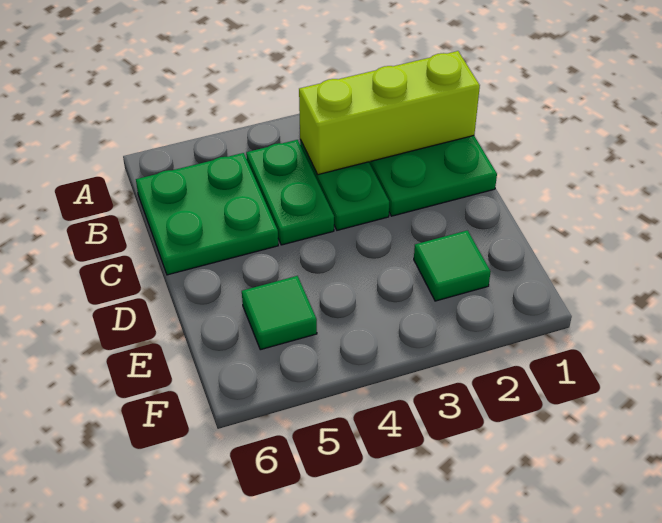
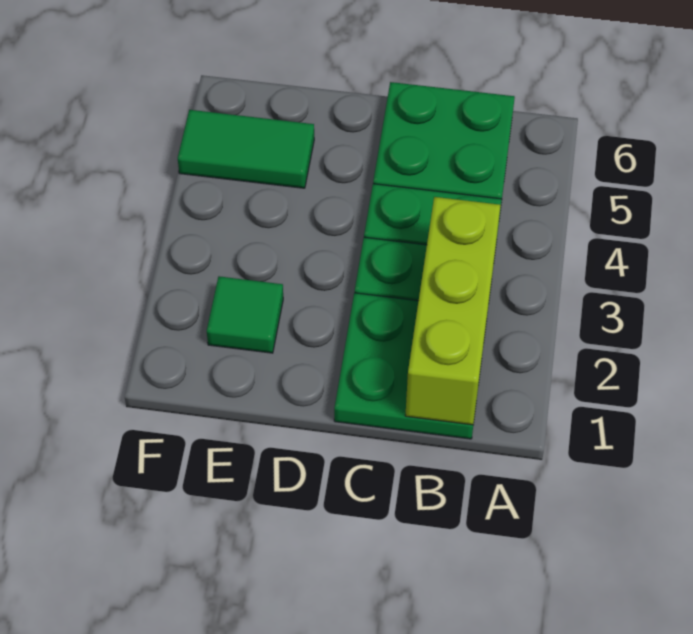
green tile E5 level 1 -> green tile E5:F5 level 1

